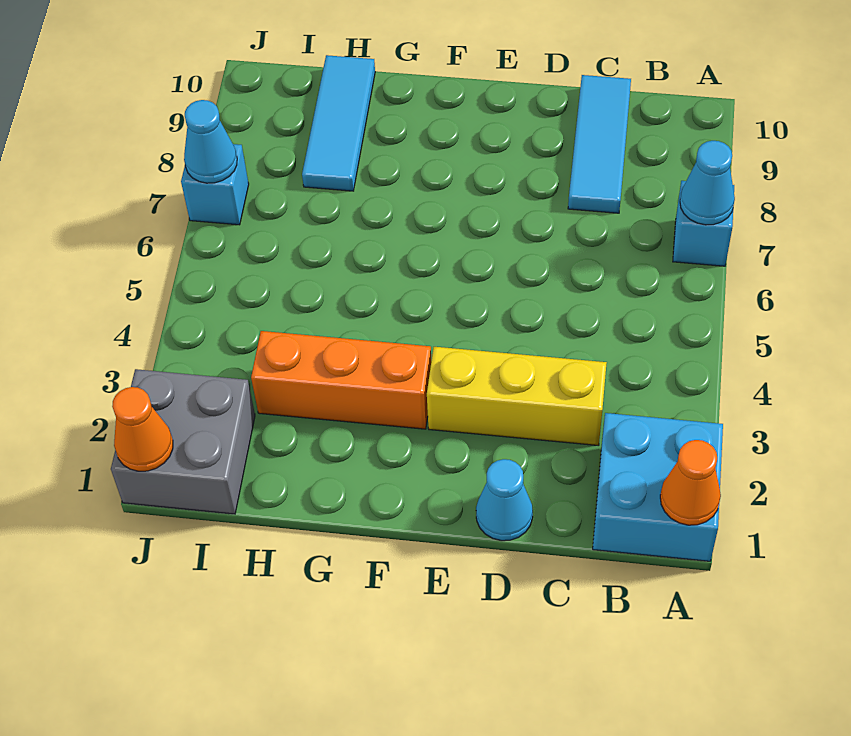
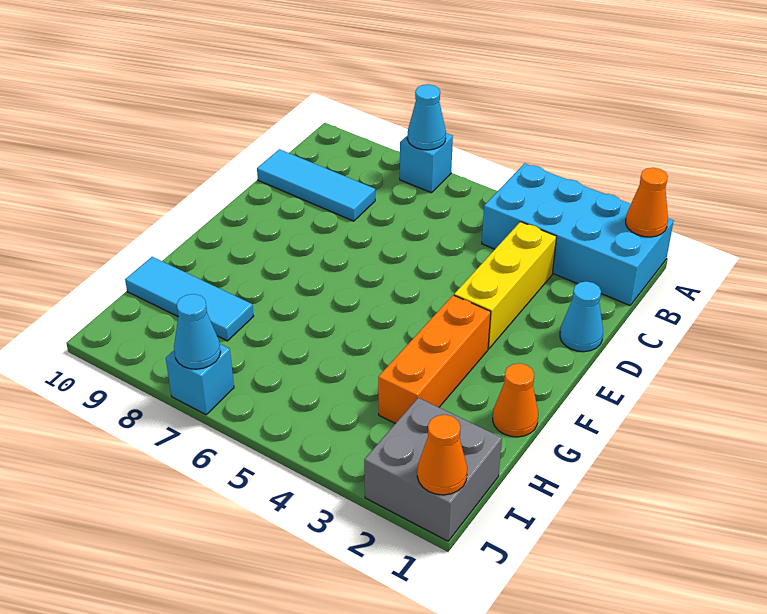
cyan brick A1:B2 level 1 -> cyan brick A1:B4 level 1
none -> orange cone G1 level 1

